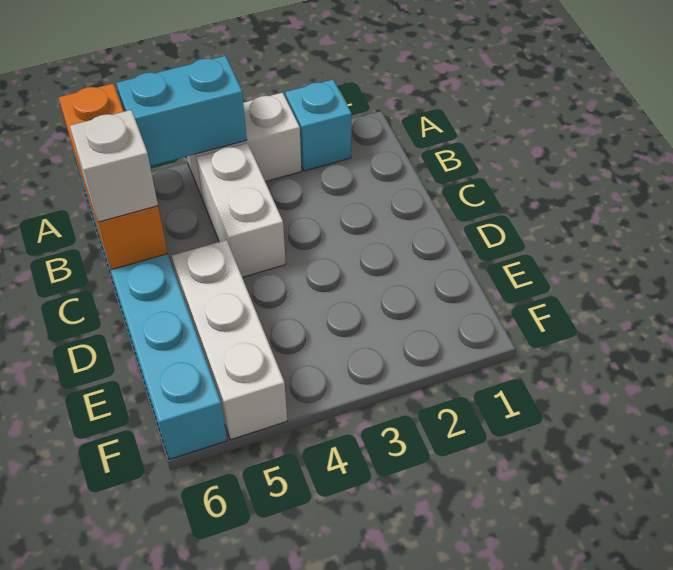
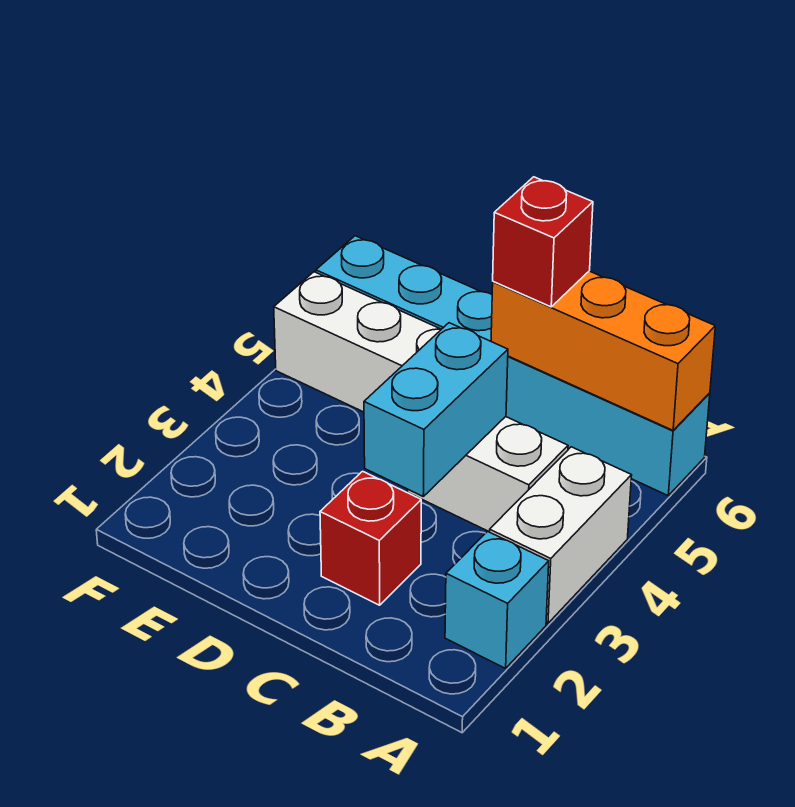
cyan brick A4:A5 level 2 -> cyan brick C3:C4 level 2
none -> red brick C2 level 1
white brick C6 level 3 -> red brick C6 level 3

